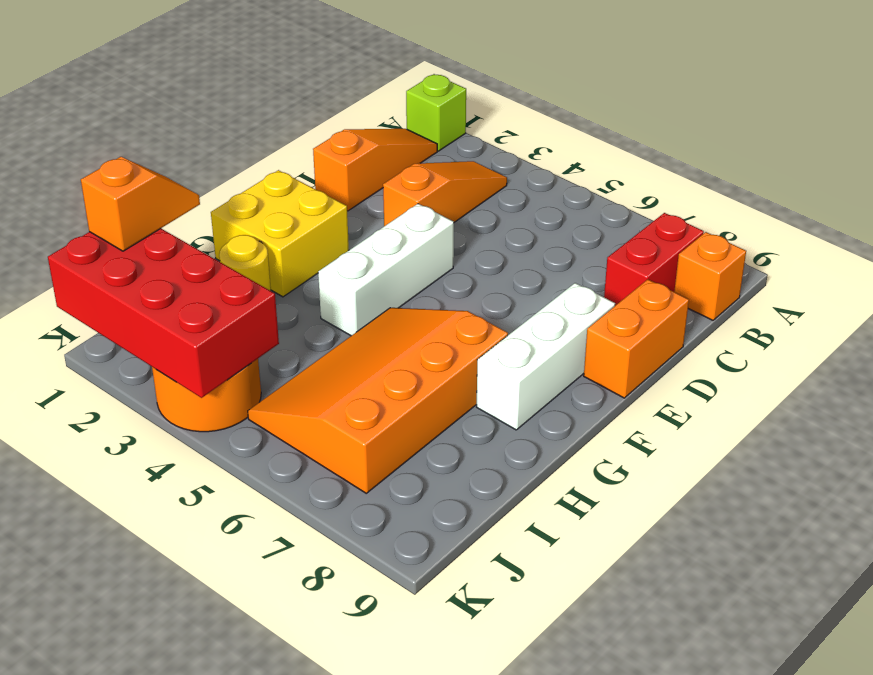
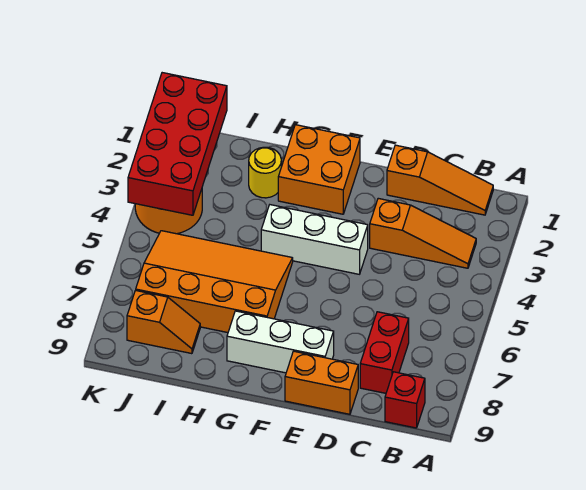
lime brick A1 level 1 -> none
red brick B8:C8 level 1 -> red brick C7:C8 level 1
orange brick B9 level 1 -> red brick B9 level 1
yellow brick F1:G2 level 1 -> orange brick F1:G2 level 1
orange slope I1:J1 level 3 top J -> orange slope I8:J8 level 1 top J

